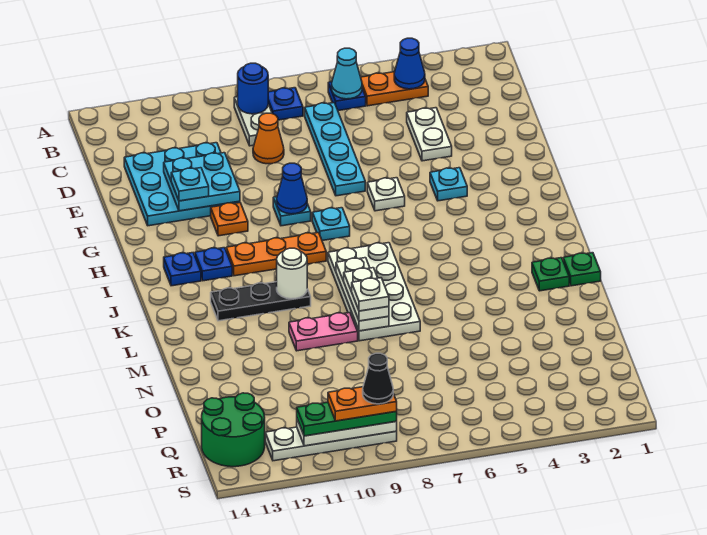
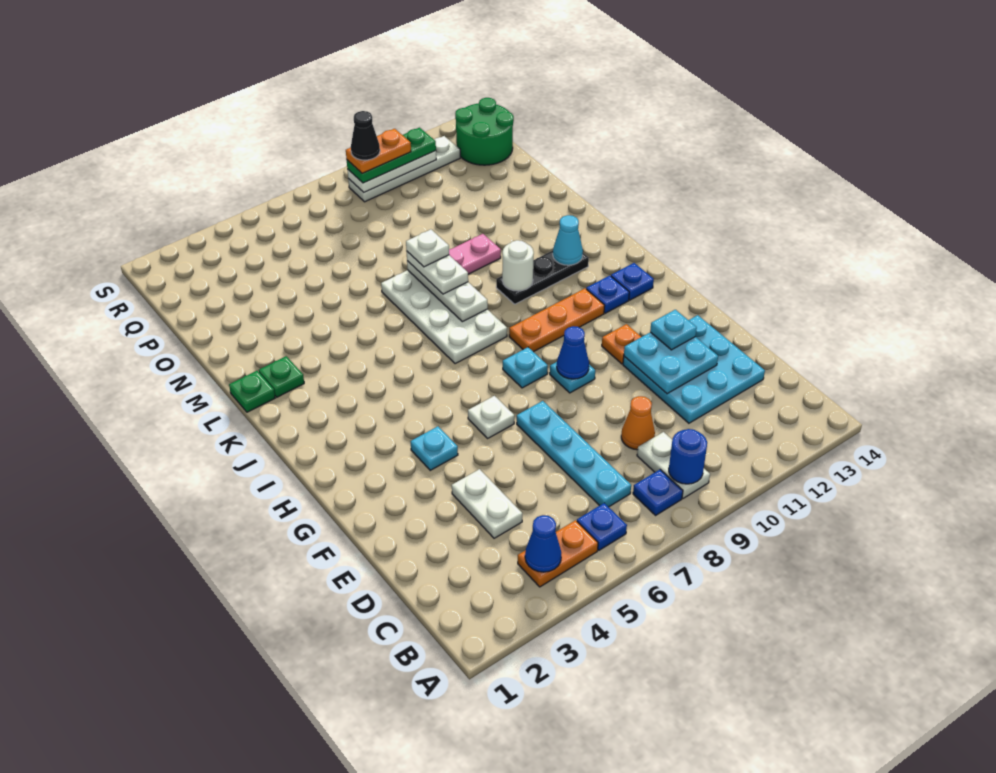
cyan cone B6 level 2 -> cyan cone K12 level 2

